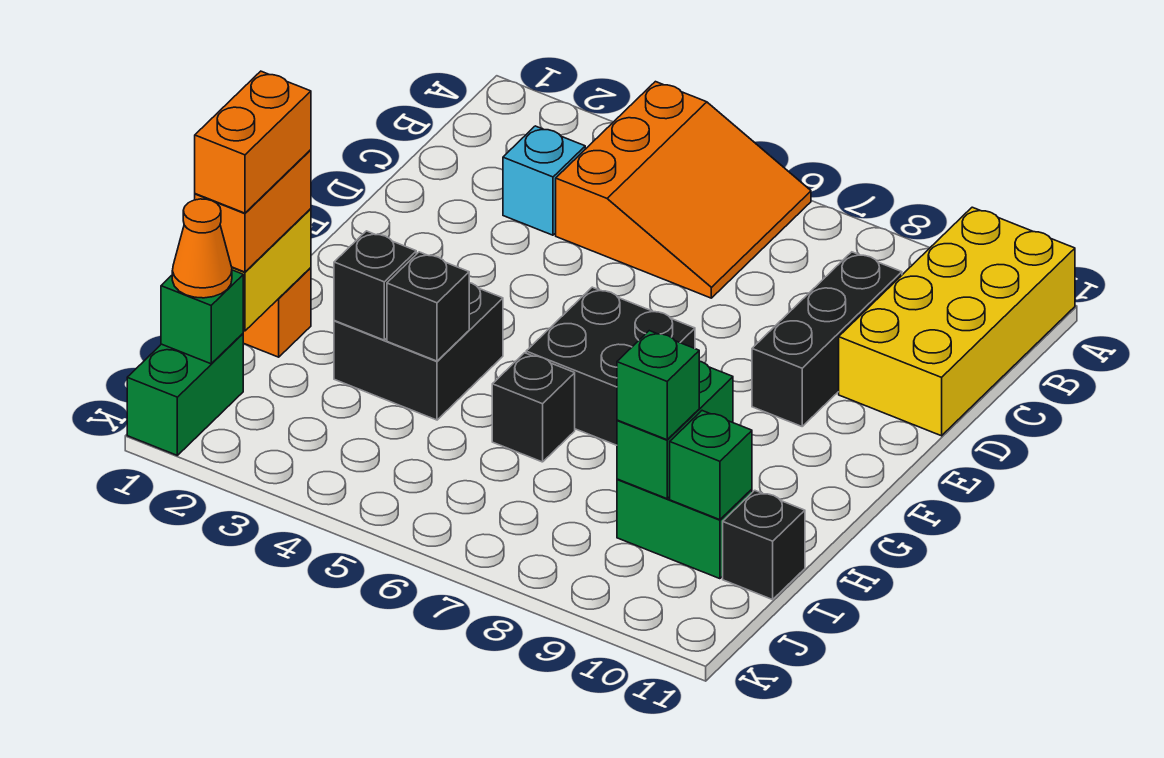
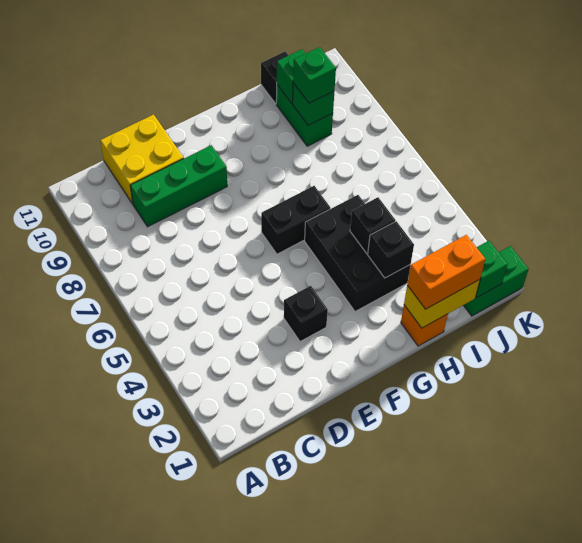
orange slope A4:C6 level 1 top 4 -> none
yellow brick A10:D11 level 1 -> yellow brick C10:D11 level 1
cyan brick C3 level 1 -> none
black brick C9:E9 level 1 -> green brick C9:E9 level 1
black brick F6:G7 level 1 -> black brick F6:G6 level 1
black brick G3:H4 level 1 -> black brick G3:H5 level 1
orange brick H1:I1 level 4 -> none
black brick H6 level 1 -> black brick E3 level 1
green brick H9:I9 level 2 -> green brick I9 level 2
orange cone J1 level 3 -> none

